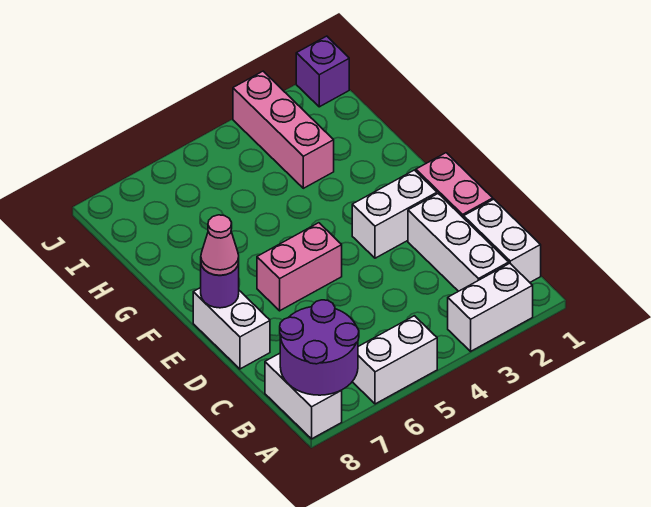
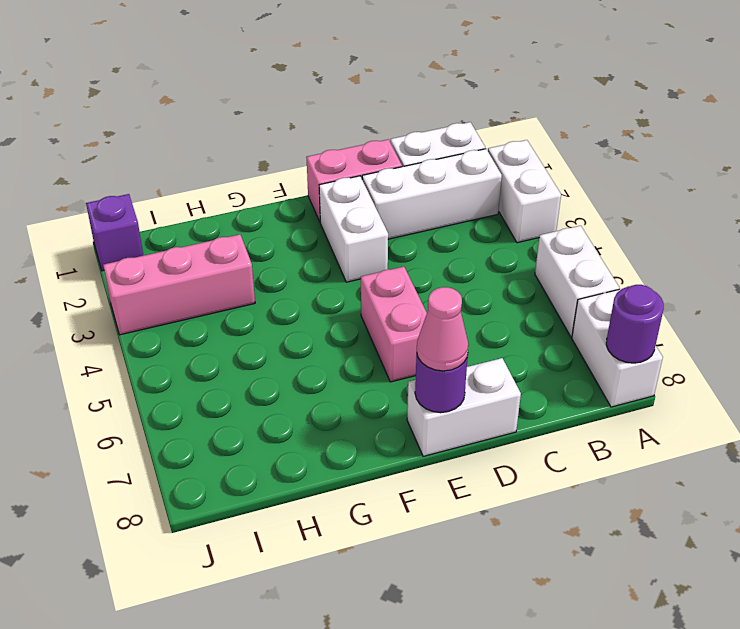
purple round brick A7:B8 level 2 -> purple round brick A8 level 2
white brick A8:B8 level 1 -> white brick A7:A8 level 1

